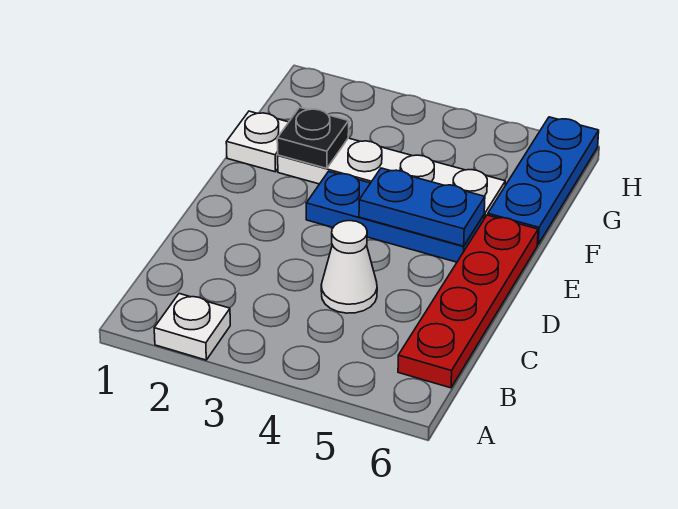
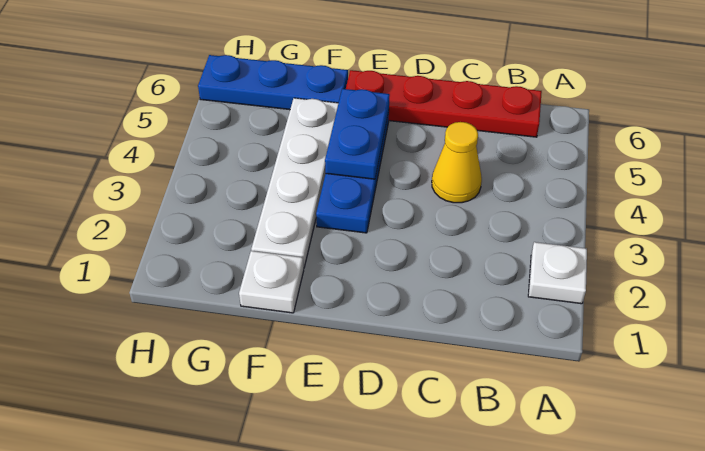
white cone C4 level 1 -> yellow cone C4 level 1
black plate F2 level 2 -> none

